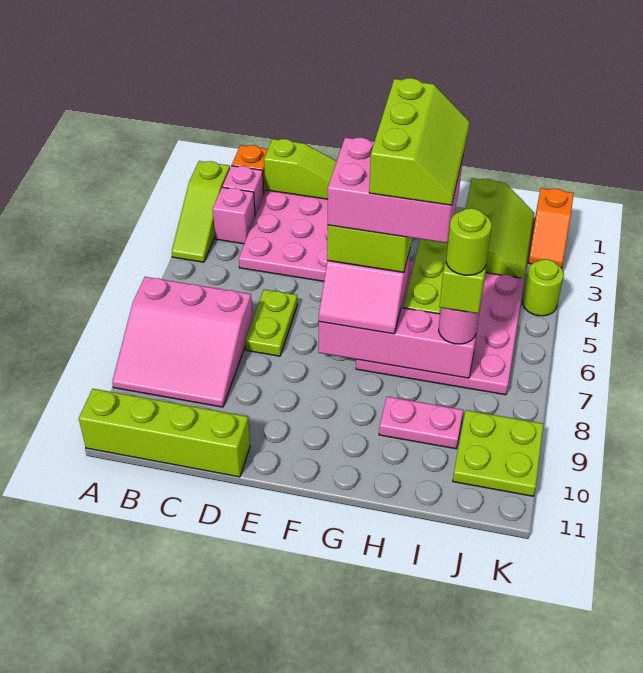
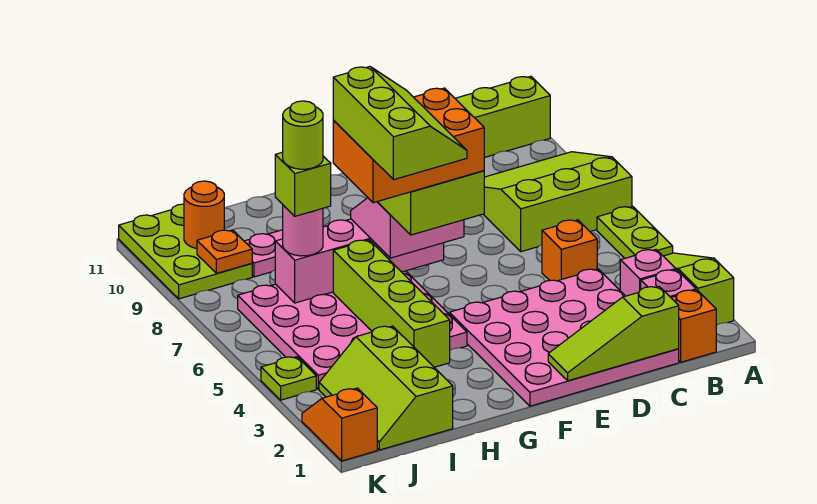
pink slope A7:C9 level 1 top 7 -> lime slope A7:C9 level 1 top 7
none -> orange brick C5 level 1
lime plate D6:D7 level 1 -> lime plate A5:A6 level 1
pink brick F5:H6 level 5 -> orange brick F5:H6 level 5
lime slope G4:H6 level 6 top G -> lime slope G4:H6 level 6 top H
lime plate J9:K10 level 1 -> lime plate J9:K11 level 1
none -> orange plate J9 level 2
none -> orange round brick J10 level 2
lime round brick K4 level 1 -> lime plate K4 level 1

